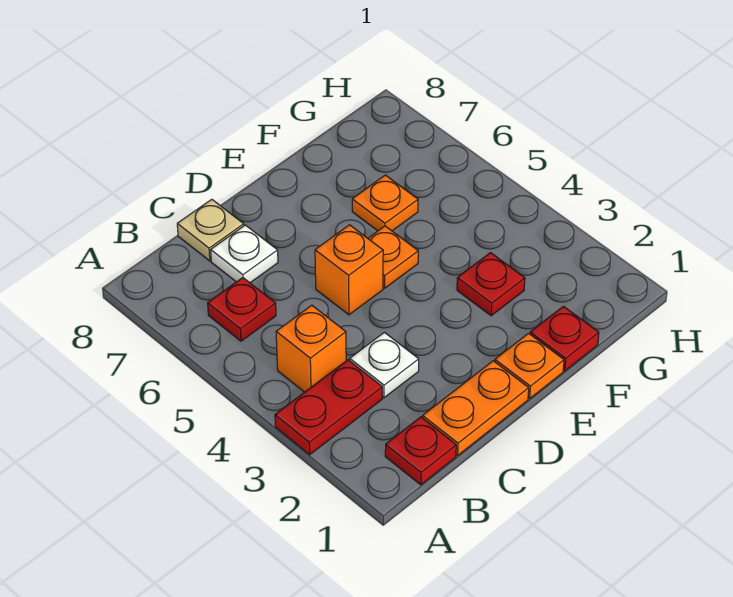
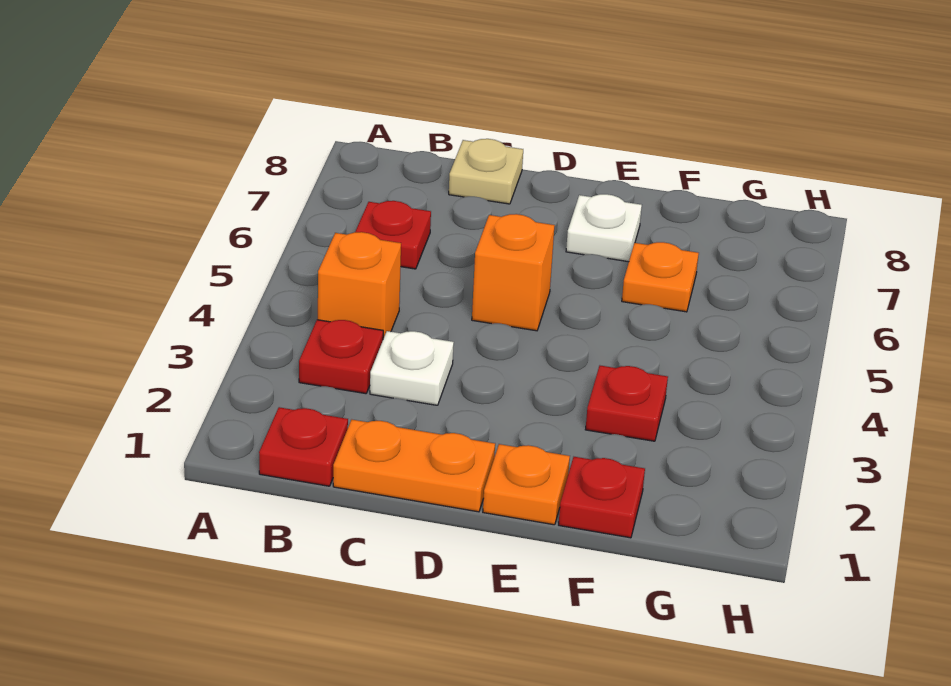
red plate A3:B3 level 1 -> red plate B3 level 1
white plate C7 level 1 -> white plate E7 level 1
orange plate E5 level 1 -> none

